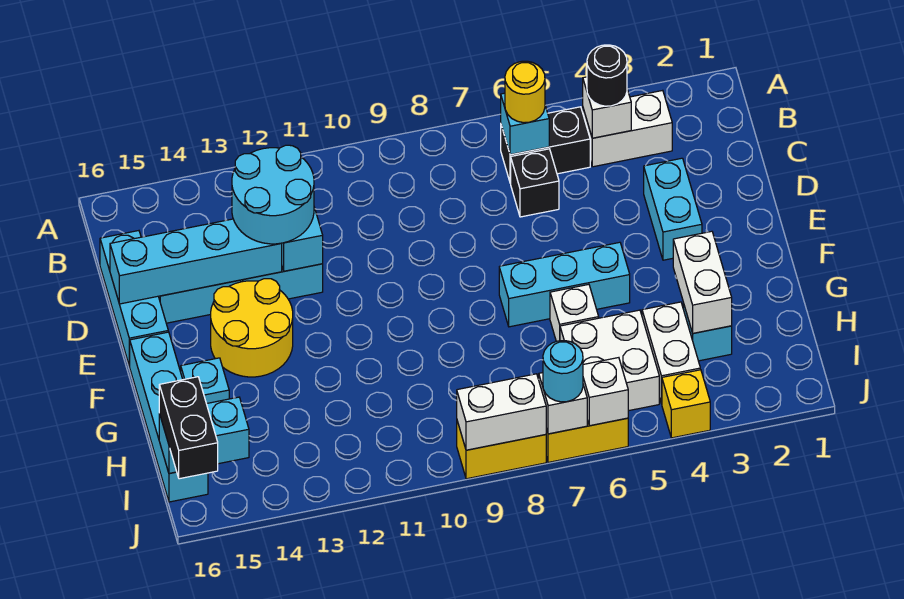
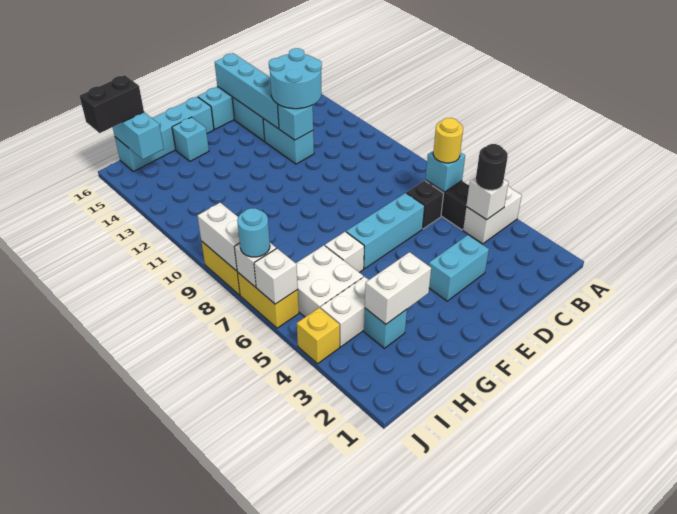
white brick B3:B4 level 1 -> white brick A4:B4 level 1
yellow round brick E13:F14 level 1 -> none
cyan brick F5:F7 level 1 -> cyan brick D6:F6 level 1

